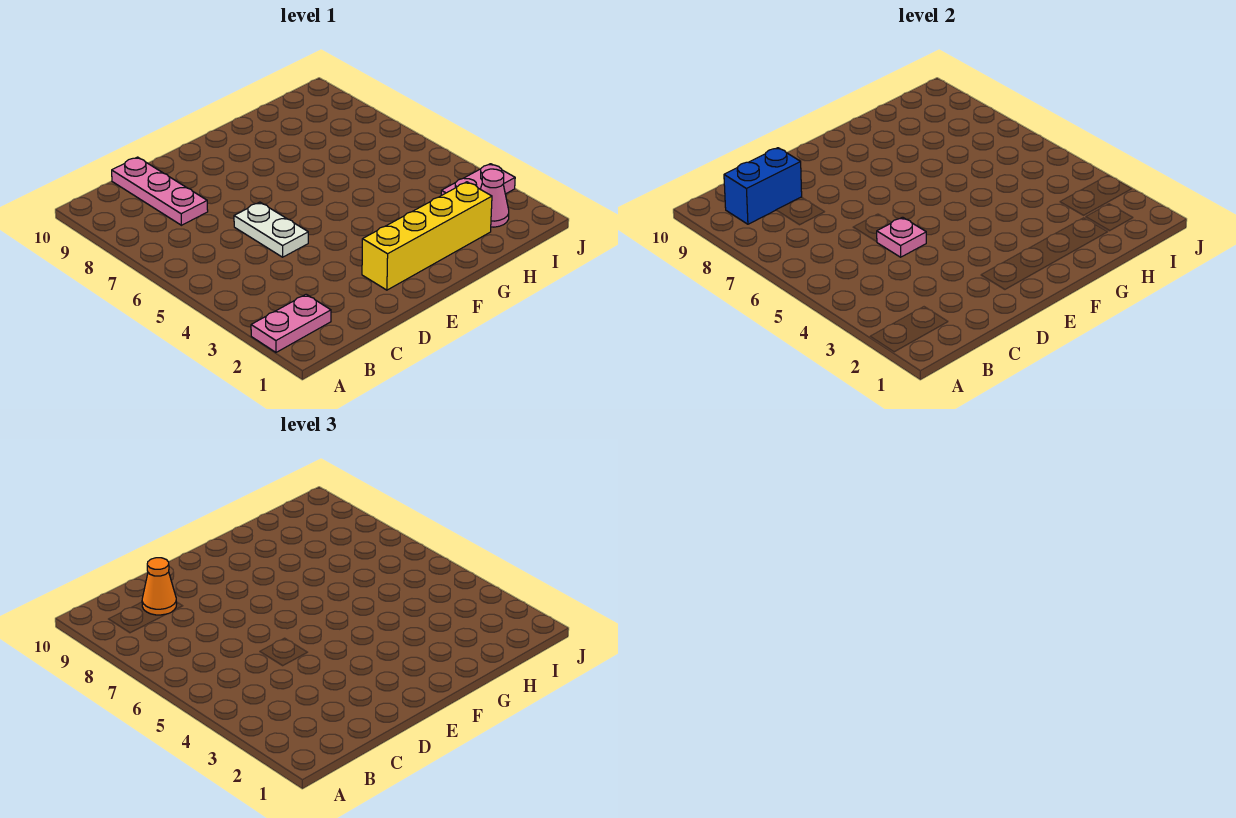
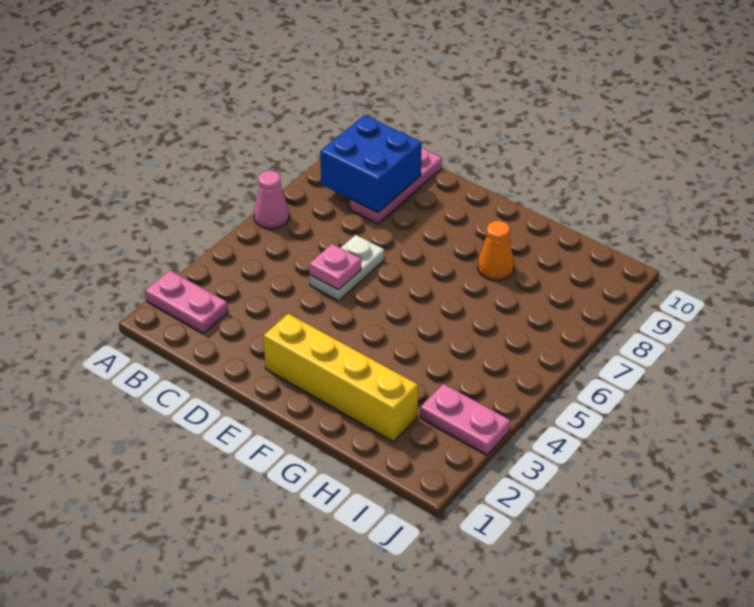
blue brick B9:C9 level 2 -> blue brick B8:C9 level 2
orange cone C9 level 3 -> orange cone G8 level 1
pink cone I2 level 1 -> pink cone A6 level 1

